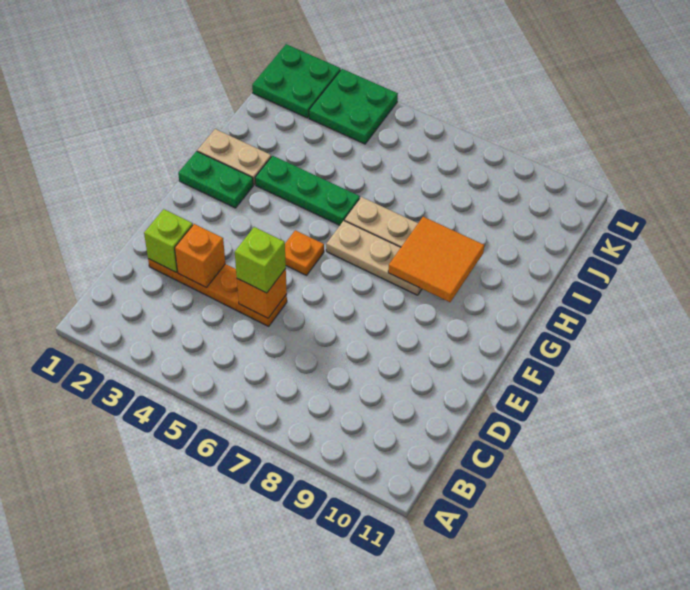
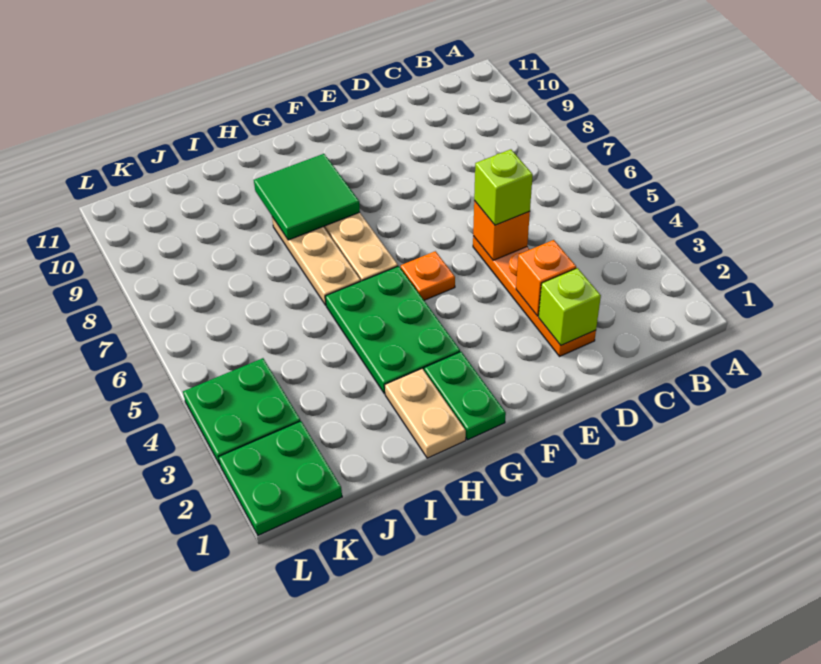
orange tile G8:H9 level 2 -> green tile G8:H9 level 2
green plate H3:H5 level 1 -> green plate G3:H5 level 1

